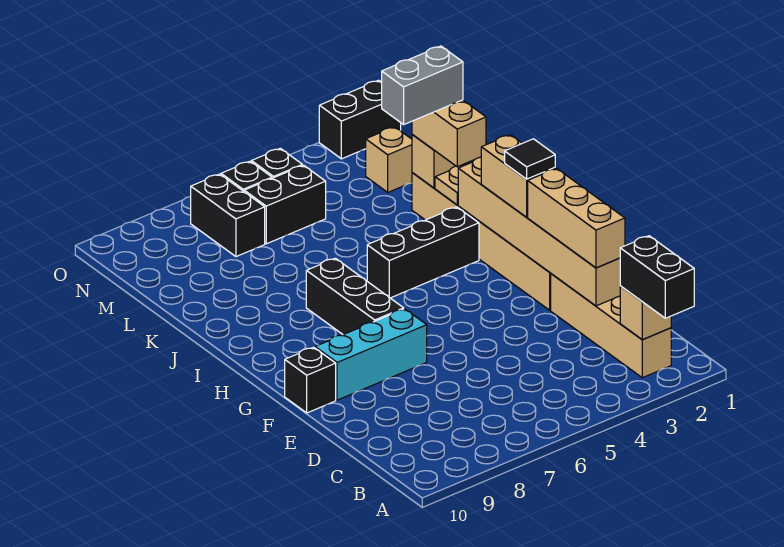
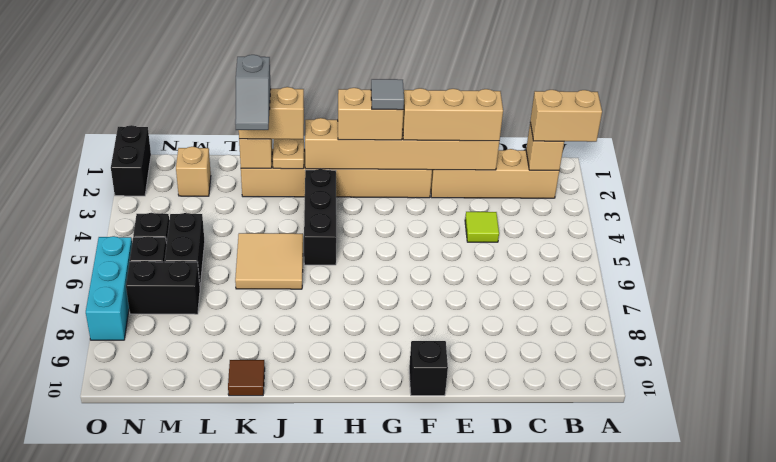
black brick A2:B2 level 3 -> tan brick A2:B2 level 3
none -> lime tile D4 level 1
cyan brick F7:F9 level 1 -> cyan brick O6:O8 level 1
black tile G2 level 4 -> grey tile G2 level 4
black brick G7:I7 level 1 -> none
none -> tan tile J5:K6 level 1
grey brick K2:K3 level 4 -> grey slope K2:K3 level 4 top 2
none -> brown tile K10 level 1

